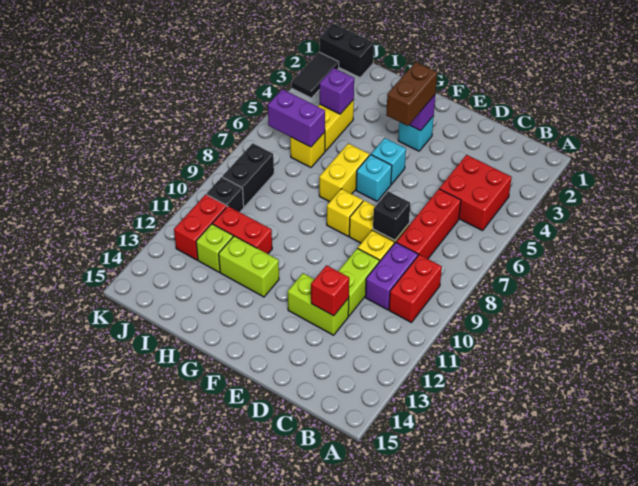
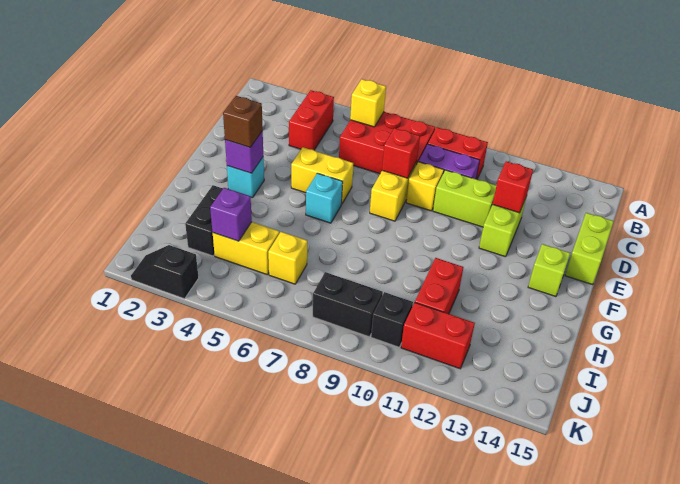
red brick B4:C5 level 1 -> red brick B4:C4 level 1
red brick C6:C8 level 1 -> red brick B6:C8 level 1
black brick D8 level 2 -> red brick D8 level 2
brown brick F3:F4 level 3 -> brown brick F3 level 3
cyan brick F5 level 1 -> none
yellow brick F8 level 1 -> yellow brick B6 level 2
yellow brick G6:G7 level 1 -> yellow brick E5:E6 level 1
lime brick G12:H12 level 1 -> lime brick D15:E15 level 1
purple brick I6:J6 level 2 -> none
lime brick I12 level 1 -> lime brick F14 level 1
black brick J1:K1 level 1 -> black brick H3:I3 level 1
black tile K2:K3 level 1 -> black slope K2:K3 level 1 top 3

